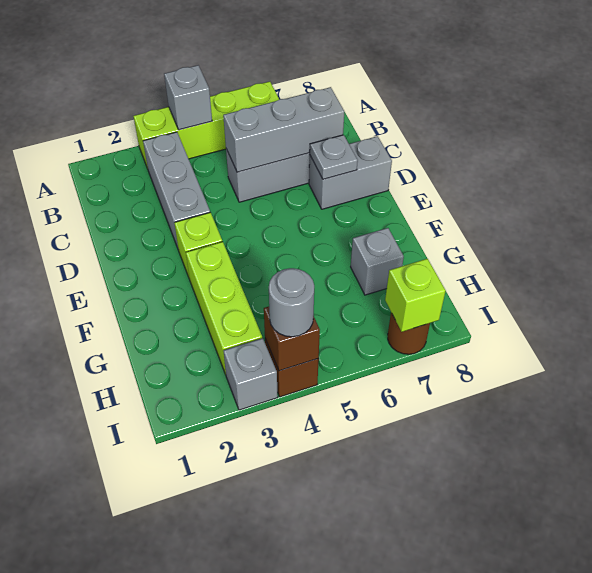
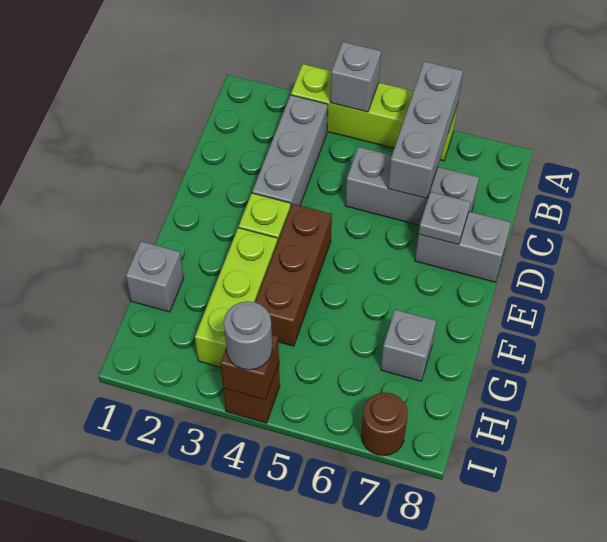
grey brick C5:C7 level 2 -> grey brick A6:C6 level 2
none -> brown brick E4:G4 level 1
grey brick I3 level 1 -> grey brick G1 level 1
lime brick I7 level 2 -> none

